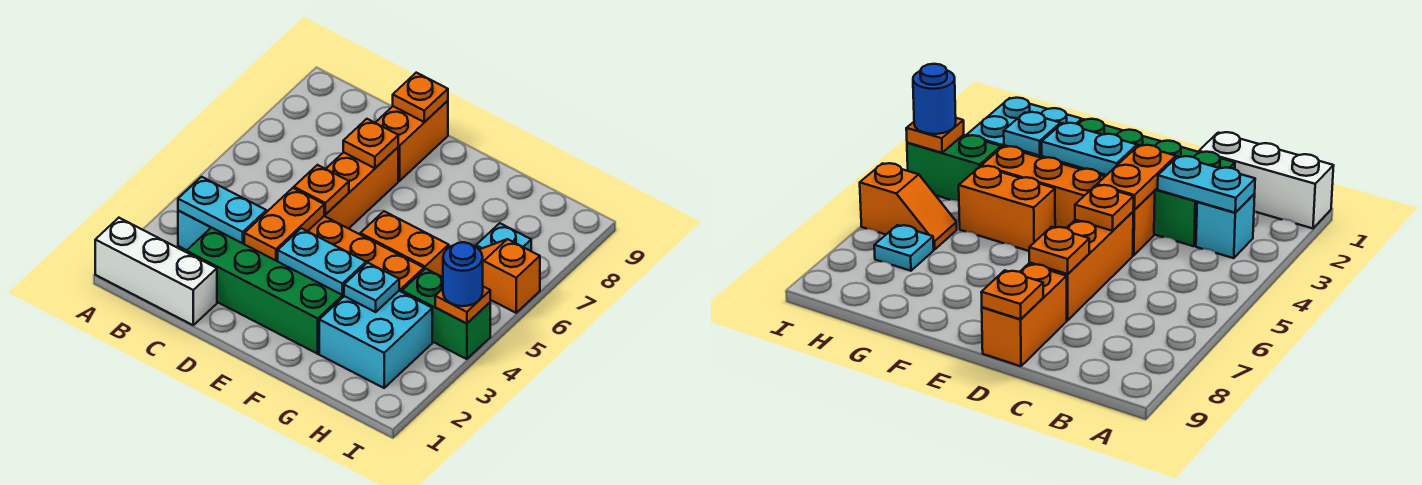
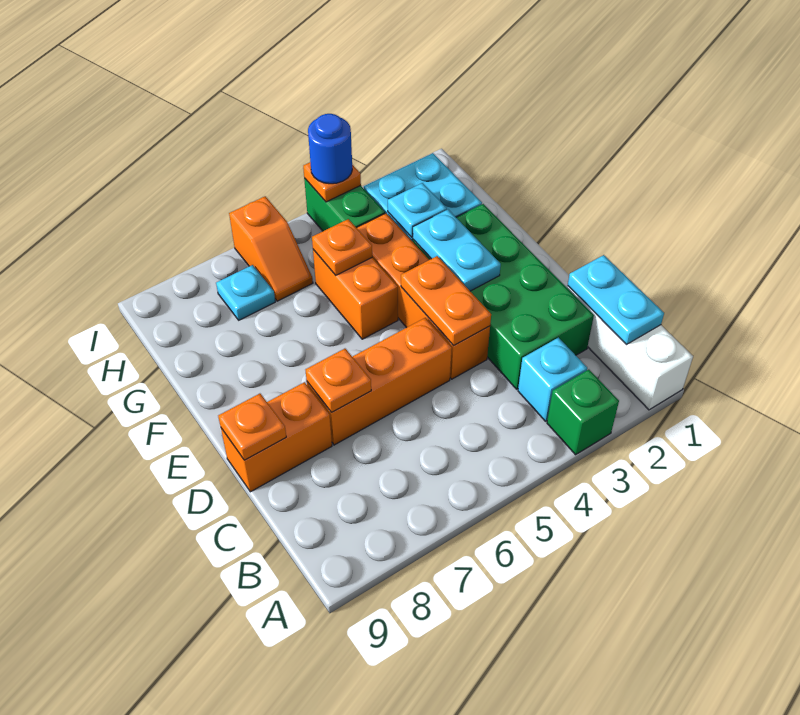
none -> green brick A3 level 1
cyan plate B3:C3 level 2 -> cyan plate B1:C1 level 2
orange plate D3:D4 level 2 -> orange plate D4:E4 level 2
orange plate D5 level 2 -> orange plate G5 level 2

